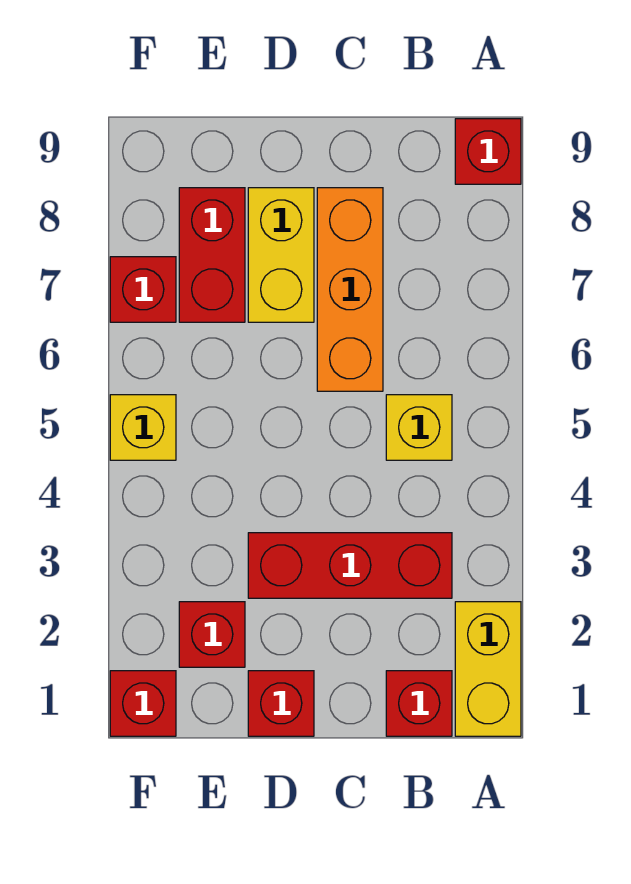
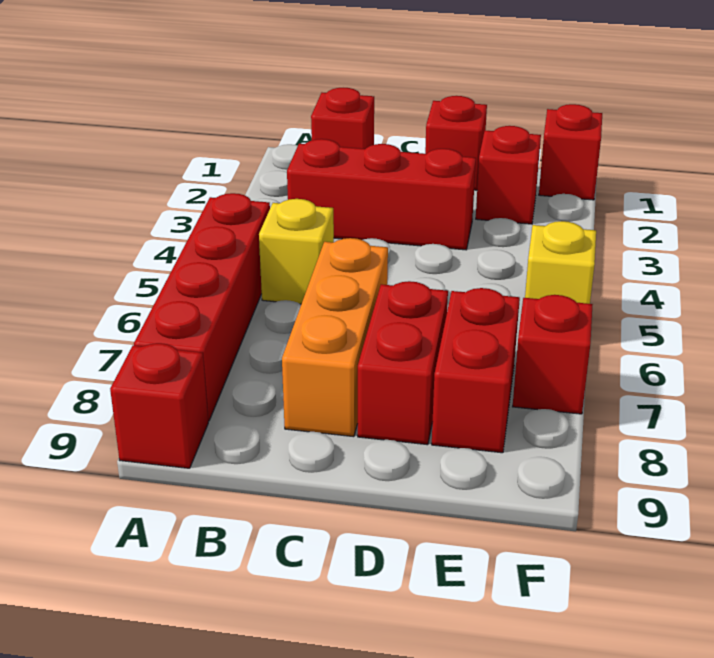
yellow brick A1:A2 level 1 -> none
none -> red brick A5:A8 level 1
yellow brick D7:D8 level 1 -> red brick D7:D8 level 1

